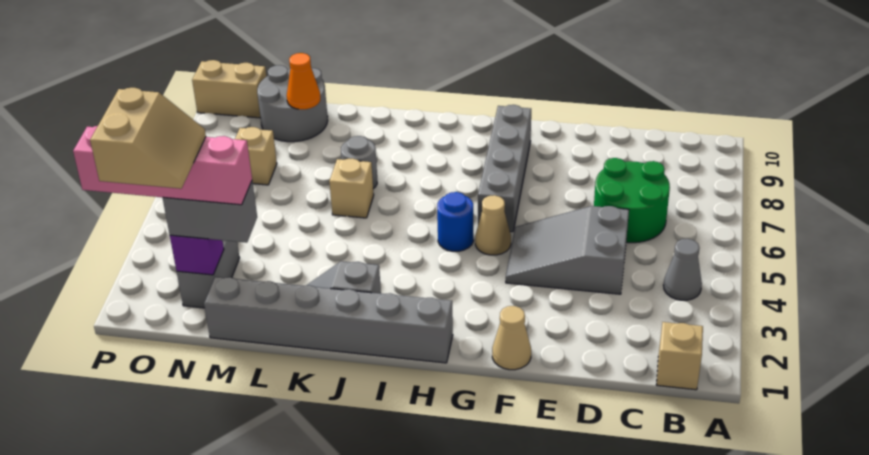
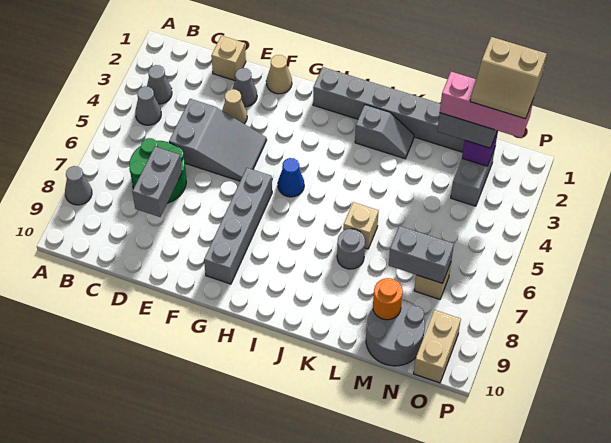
none -> grey cone A8 level 1
tan brick B1 level 1 -> tan brick D1 level 1
none -> grey cone B3 level 1
none -> grey brick D7:D8 level 2
none -> grey cone E2 level 1
tan cone G5 level 1 -> tan cone E3 level 1
blue round brick H5 level 1 -> blue cone H5 level 1
pink brick M2:P2 level 4 -> pink brick M2:O2 level 4
none -> grey brick M7:N7 level 2
orange cone M9 level 2 -> orange round brick M9 level 2
tan slope N1:O2 level 5 top O -> tan slope N1:O2 level 5 top 1
tan brick O10:P10 level 1 -> tan brick O9:O10 level 1

